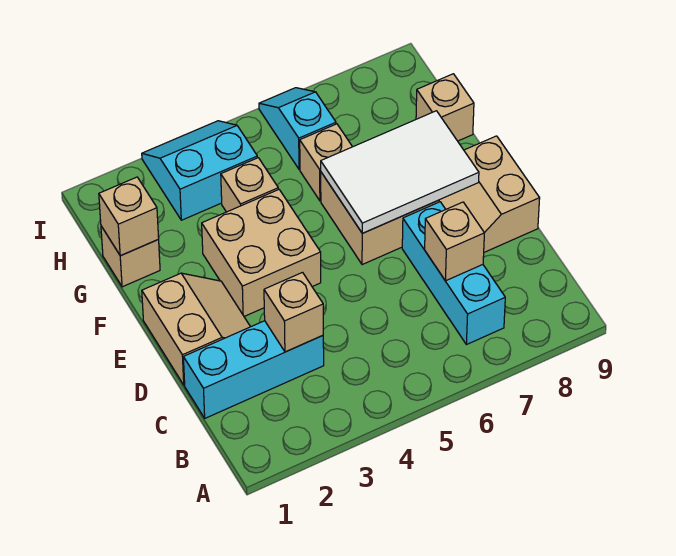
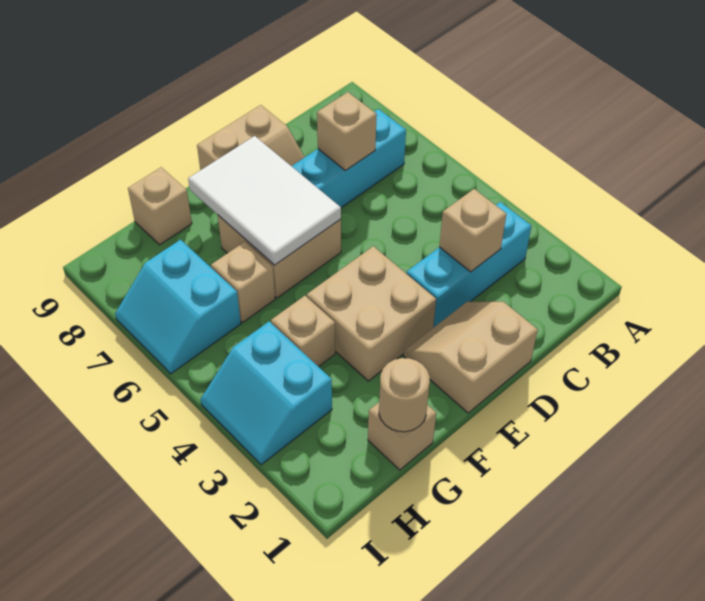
cyan brick C1:C3 level 1 -> cyan brick B3:D3 level 1
tan brick G1 level 2 -> tan round brick G1 level 2
cyan slope H6:I6 level 1 top H -> cyan slope H6:I7 level 1 top H

